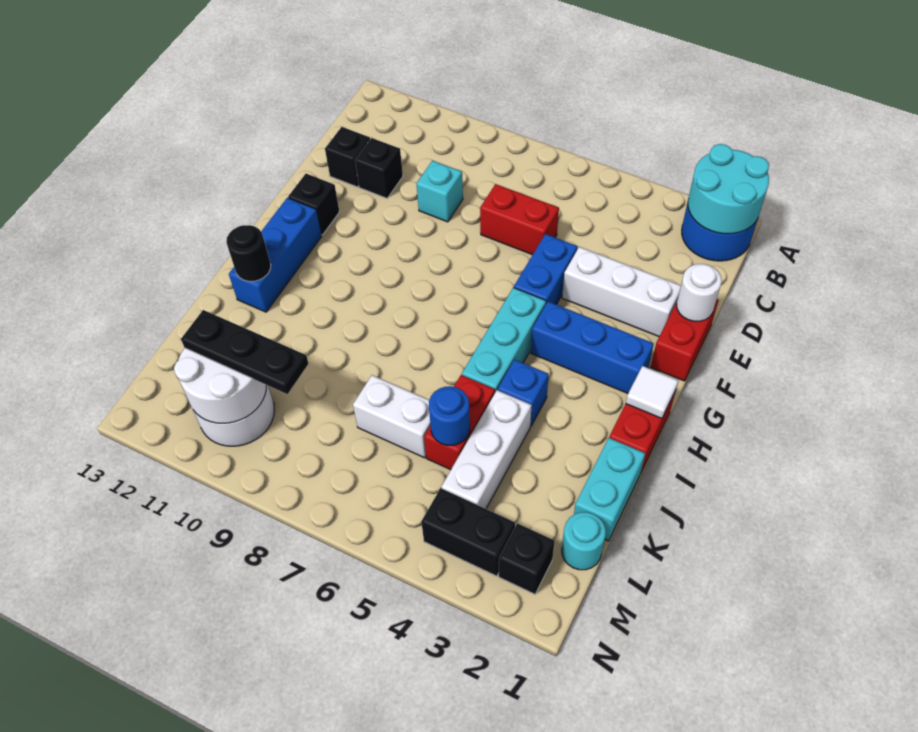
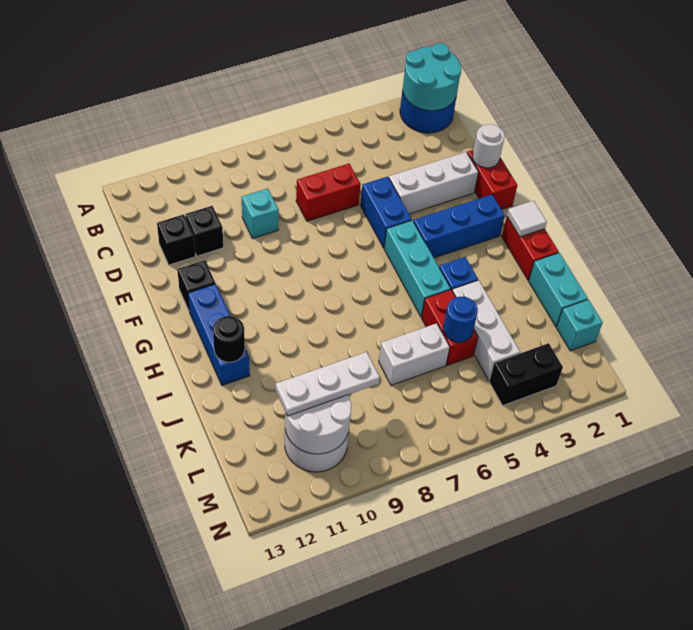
cyan round brick L1 level 1 -> cyan brick L1 level 1
black plate L9:L11 level 3 -> white plate L9:L11 level 3
black brick M2 level 1 -> none

